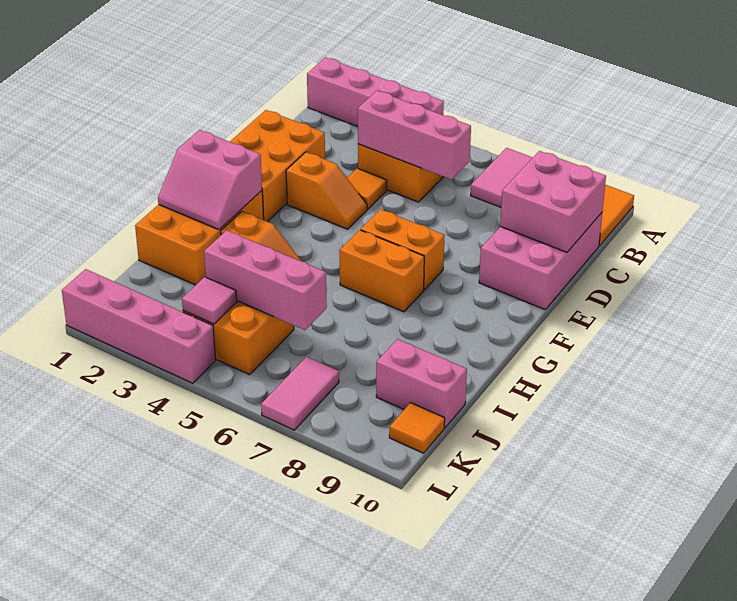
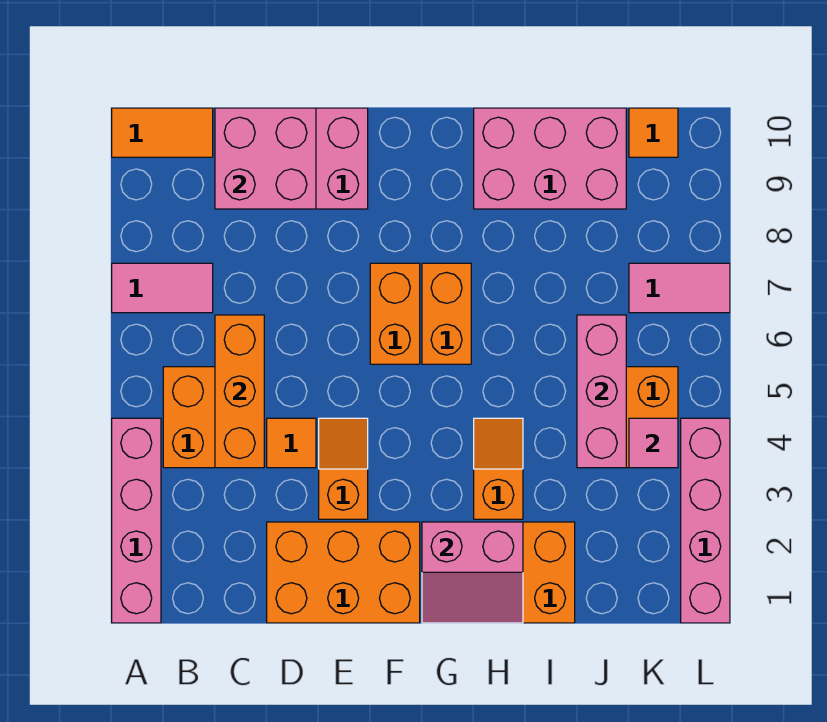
pink brick C4:C6 level 2 -> orange brick C4:C6 level 2
pink slope G1:H2 level 2 top G -> pink slope G1:H2 level 2 top 2
pink brick J9:J10 level 1 -> pink brick H9:J10 level 1

